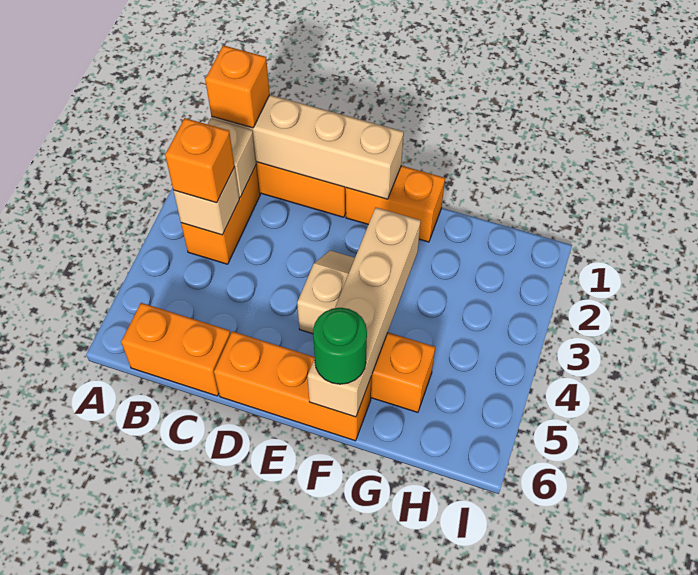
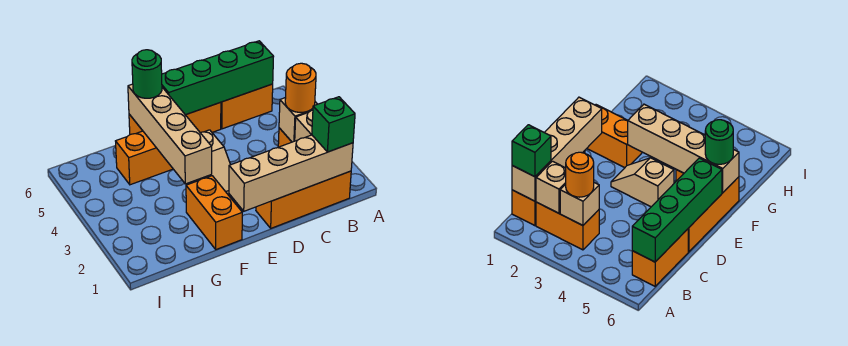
orange brick B1 level 3 -> green brick B1 level 3
orange brick B3 level 3 -> orange round brick B3 level 3
none -> green brick B6:E6 level 2
orange brick E1:F1 level 1 -> orange brick F1:F2 level 1

